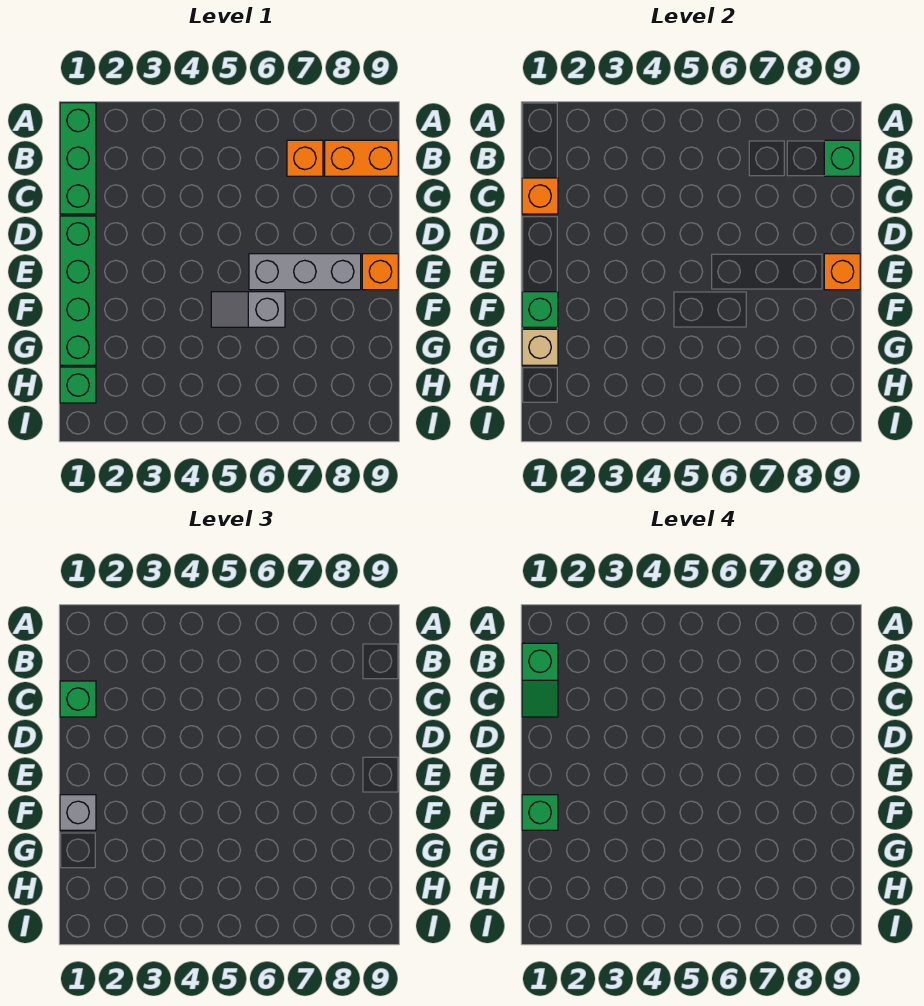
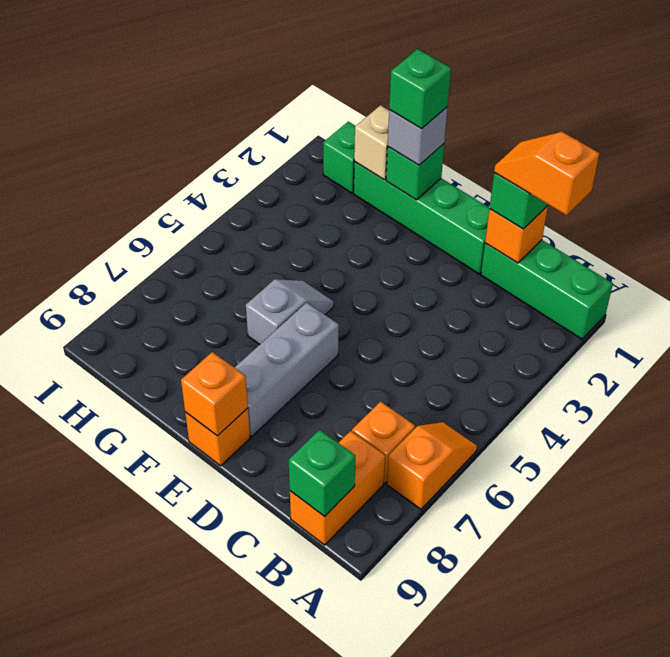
none -> orange slope A6:A7 level 1 top 7
green slope B1:C1 level 4 top B -> orange slope B1:C1 level 4 top B

